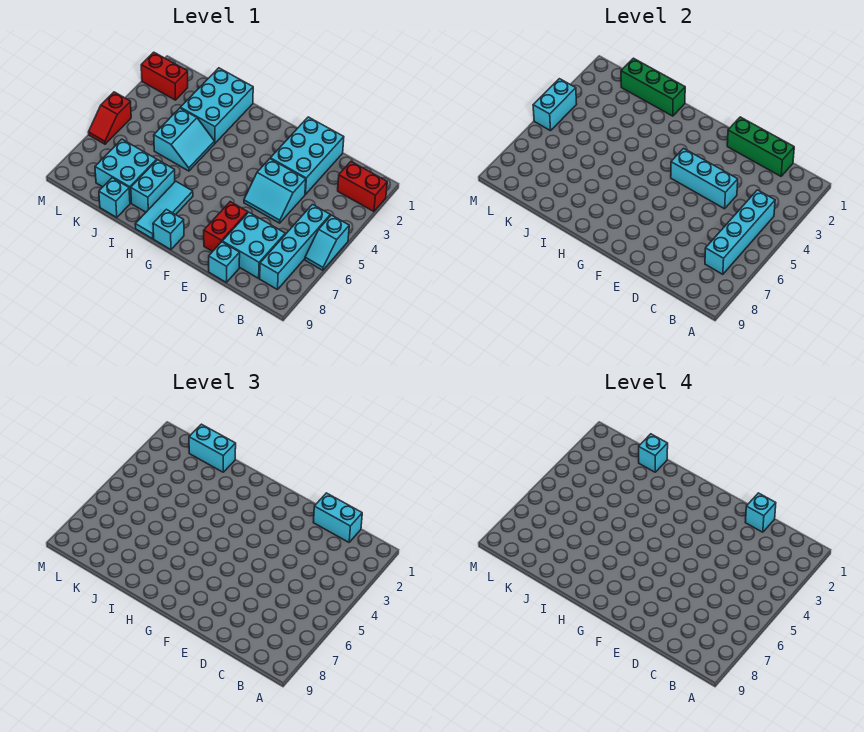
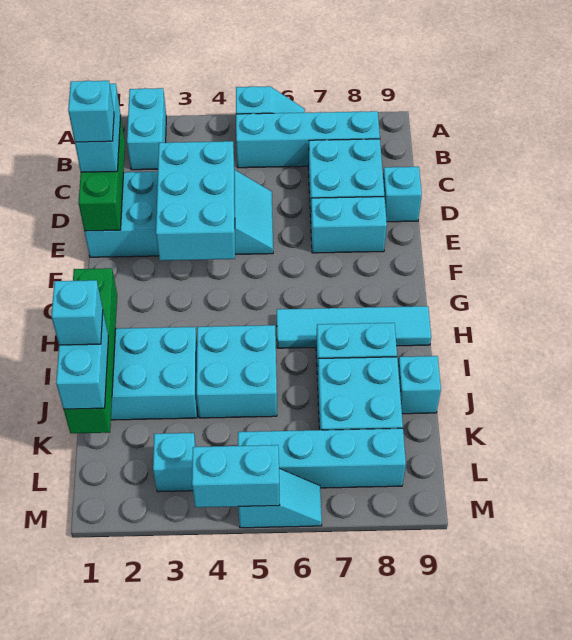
red brick A2:B2 level 1 -> cyan brick A2:B2 level 1
cyan brick B4:B7 level 2 -> cyan brick L5:L8 level 1
cyan brick D4:F4 level 2 -> cyan brick D3:F4 level 2
red brick E7:E8 level 1 -> cyan brick E7:E8 level 1
cyan brick G9 level 1 -> cyan brick L3 level 1
cyan tile H7:H9 level 1 -> cyan tile H6:H9 level 1
green brick I1:K1 level 2 -> green brick H1:K1 level 2
cyan slope I4:J5 level 1 top J -> cyan brick I4:J5 level 1
red brick L2:M2 level 1 -> none
red slope M5:M6 level 1 top 5 -> cyan slope M5:M6 level 1 top 5

